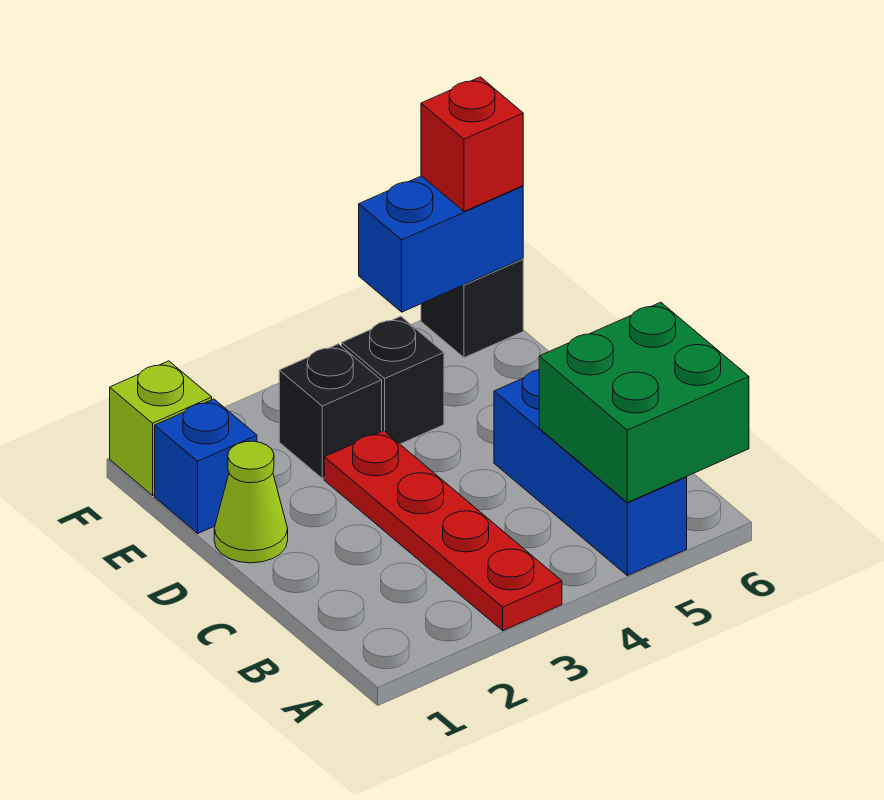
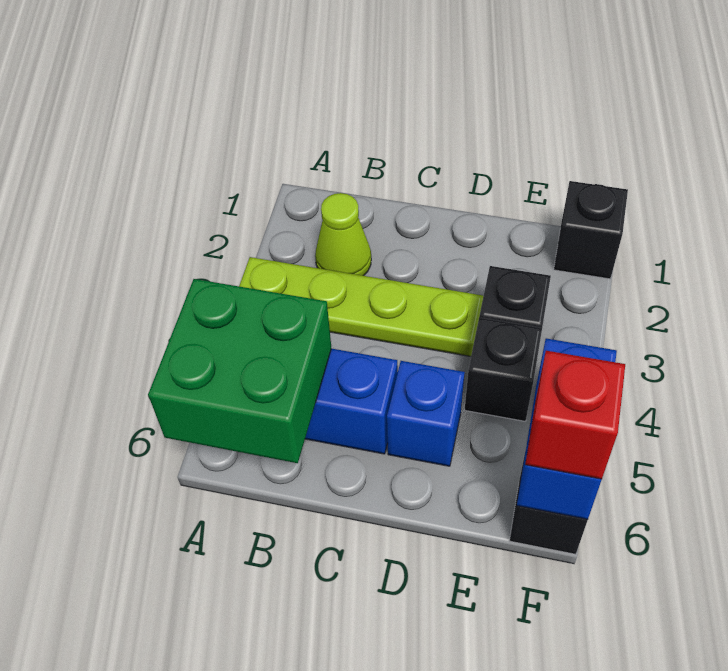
red plate A3:D3 level 1 -> lime plate A3:D3 level 1
lime cone D1 level 1 -> lime cone B2 level 1
blue brick E1 level 1 -> blue brick D5 level 1
lime brick F1 level 1 -> black brick F1 level 1

